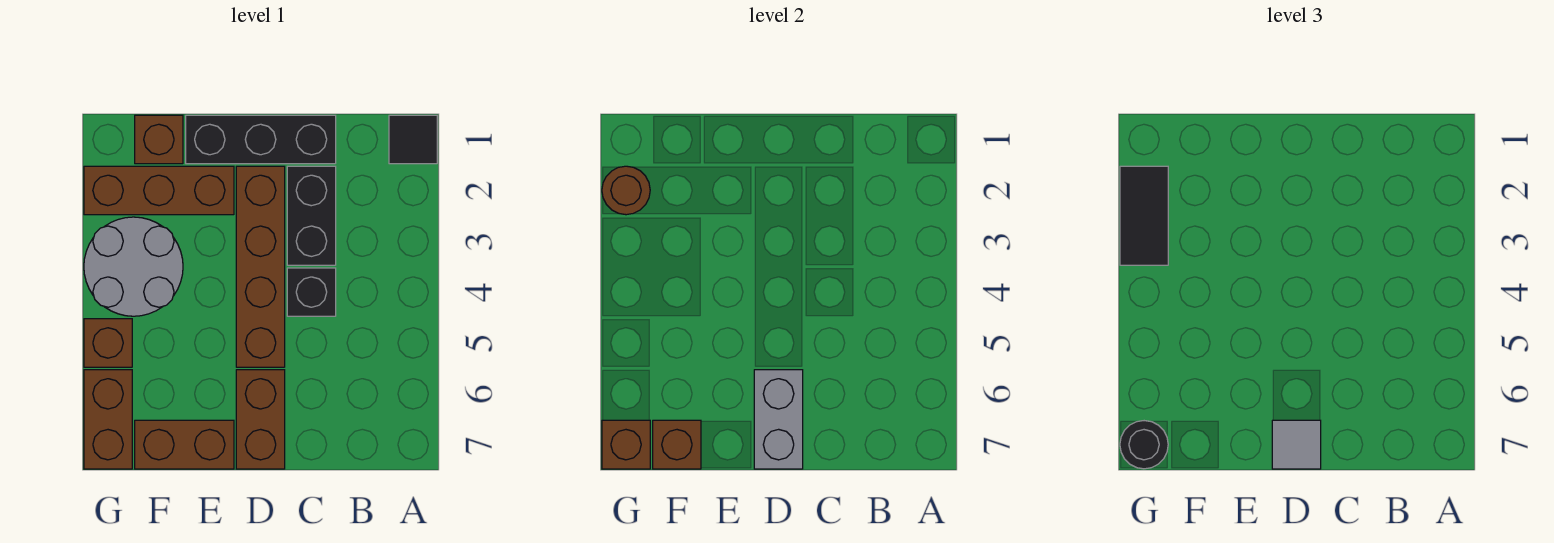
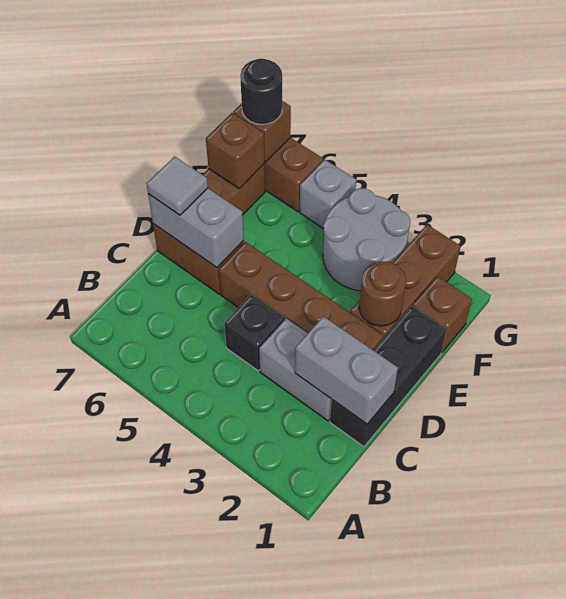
black tile A1 level 1 -> none
none -> grey brick C1:C2 level 2
black brick C2:C3 level 1 -> grey brick C2:C3 level 1
brown round brick G2 level 2 -> brown round brick E2 level 2
black tile G2:G3 level 3 -> none
brown brick G5 level 1 -> grey brick G5 level 1

